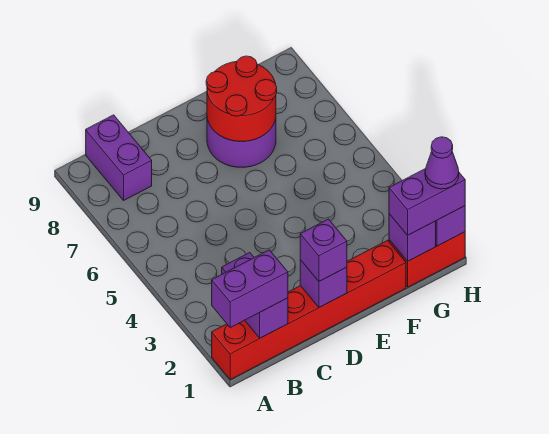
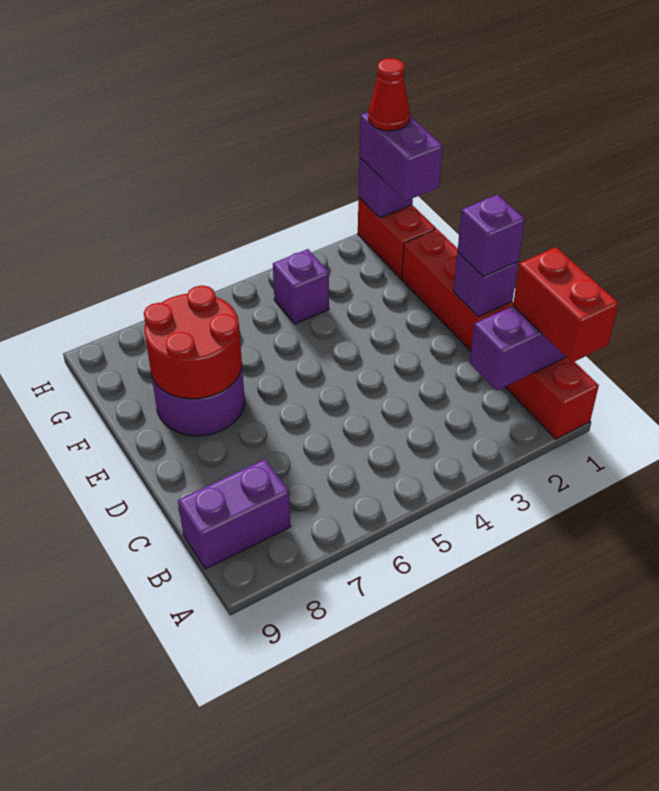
purple brick A1:B1 level 3 -> red brick A1:B1 level 3
purple brick G1 level 2 -> purple brick G4 level 1
purple cone H1 level 4 -> red cone H1 level 4

